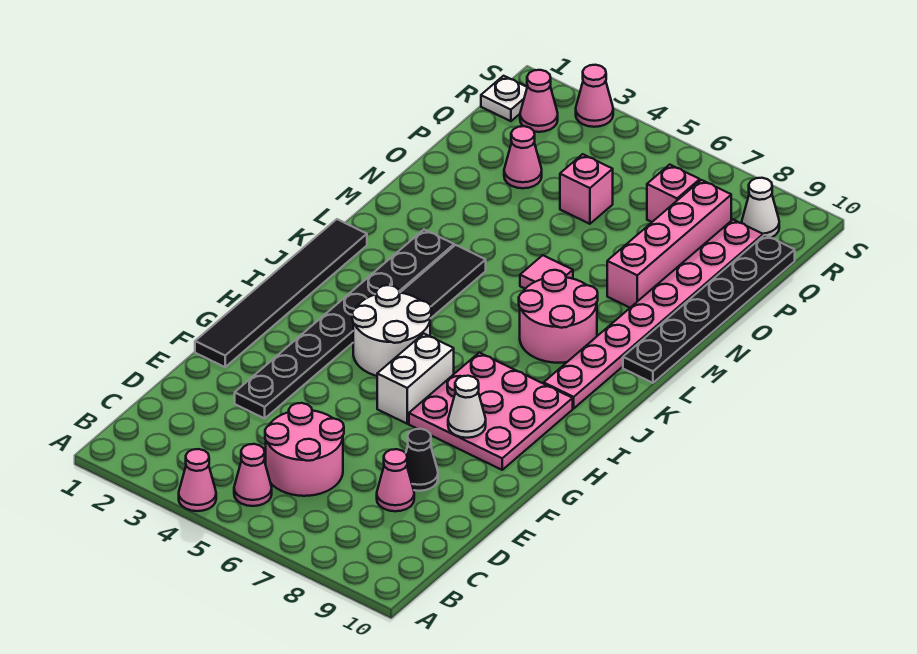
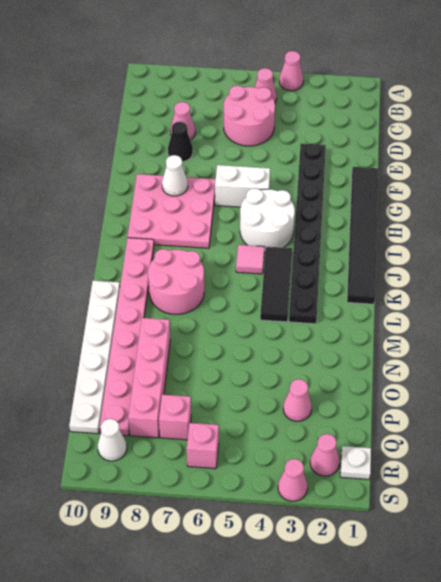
white brick G6:H6 level 1 -> white brick G5:G6 level 1
black plate L10:Q10 level 1 -> white plate L10:Q10 level 1
pink tile M6 level 1 -> pink tile J5 level 1
pink brick P5 level 1 -> pink brick R6 level 1

